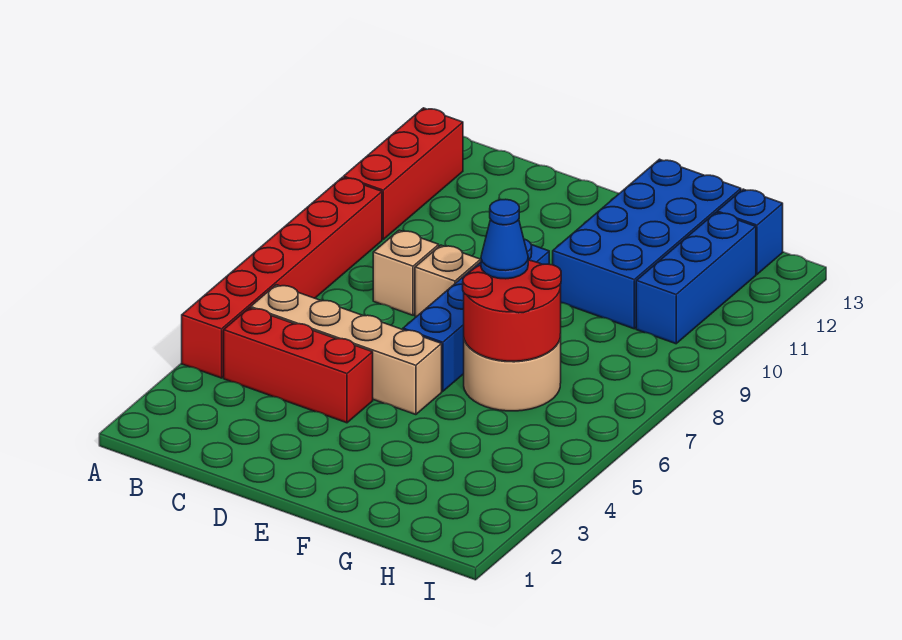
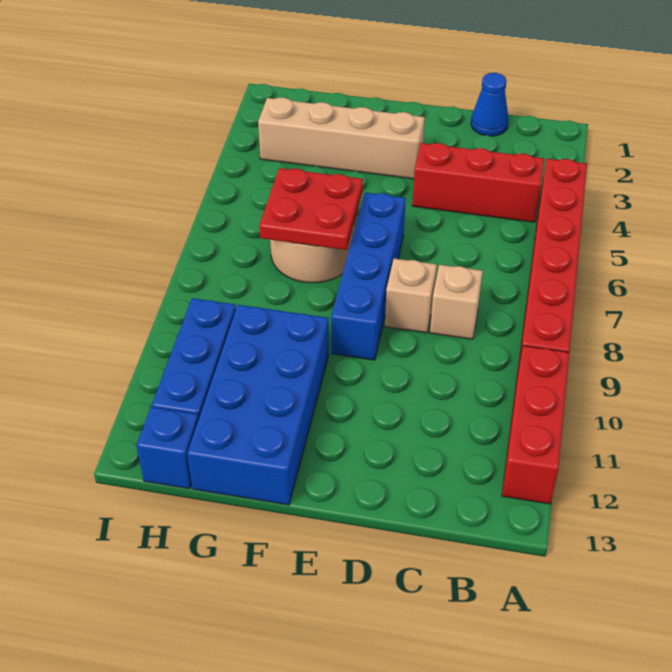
tan brick B5:E5 level 1 -> tan brick E3:H3 level 1
red round brick F6:G7 level 2 -> red plate F6:G7 level 2
blue cone F7 level 3 -> blue cone C1 level 1

